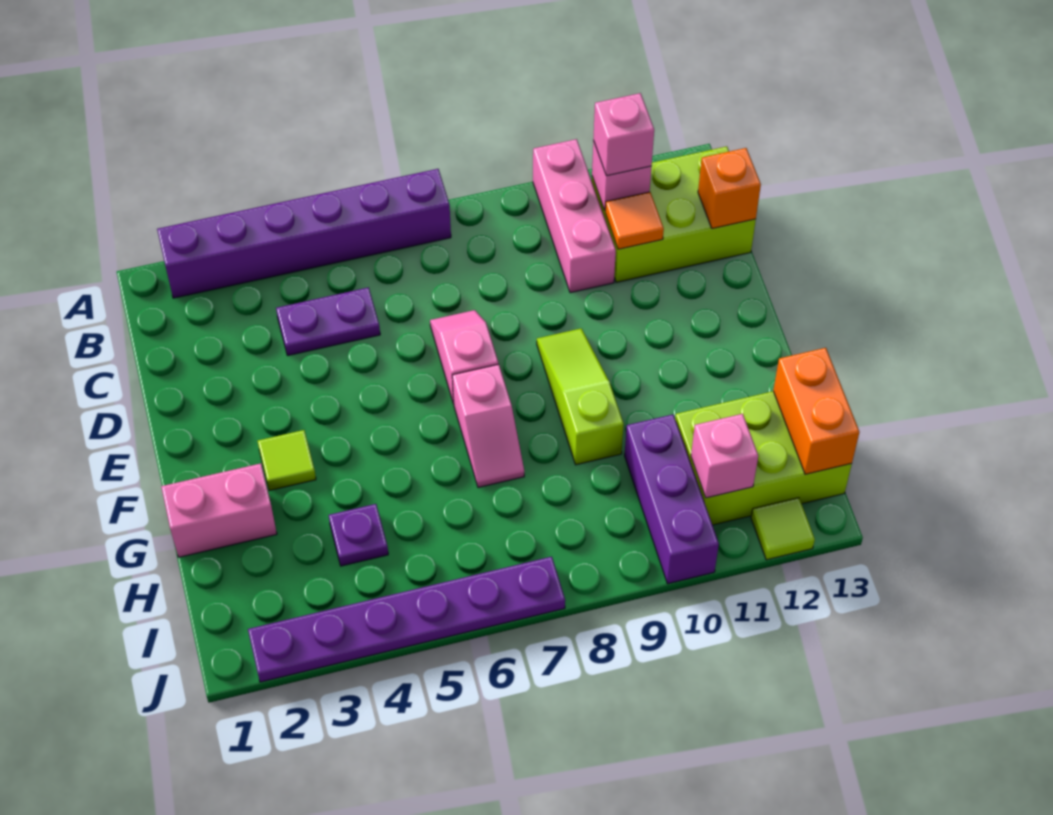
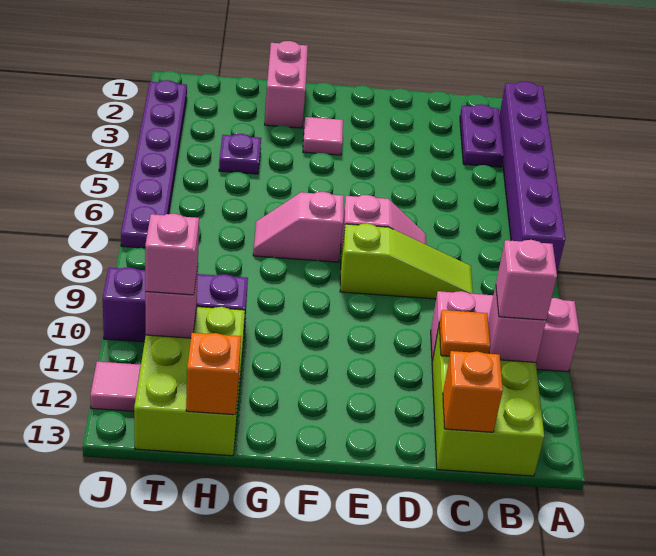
purple plate C4:C5 level 1 -> purple plate B2:B3 level 1
lime slope E9:G9 level 1 top G -> lime slope C8:E8 level 1 top E
lime tile F3 level 1 -> pink tile F3 level 1
orange brick H13:I13 level 2 -> orange brick H13 level 2
none -> pink brick I11 level 3
lime tile J12 level 1 -> pink tile J12 level 1

